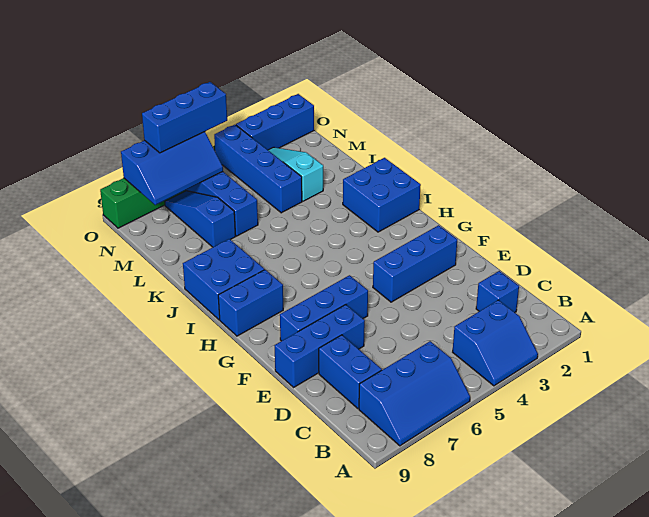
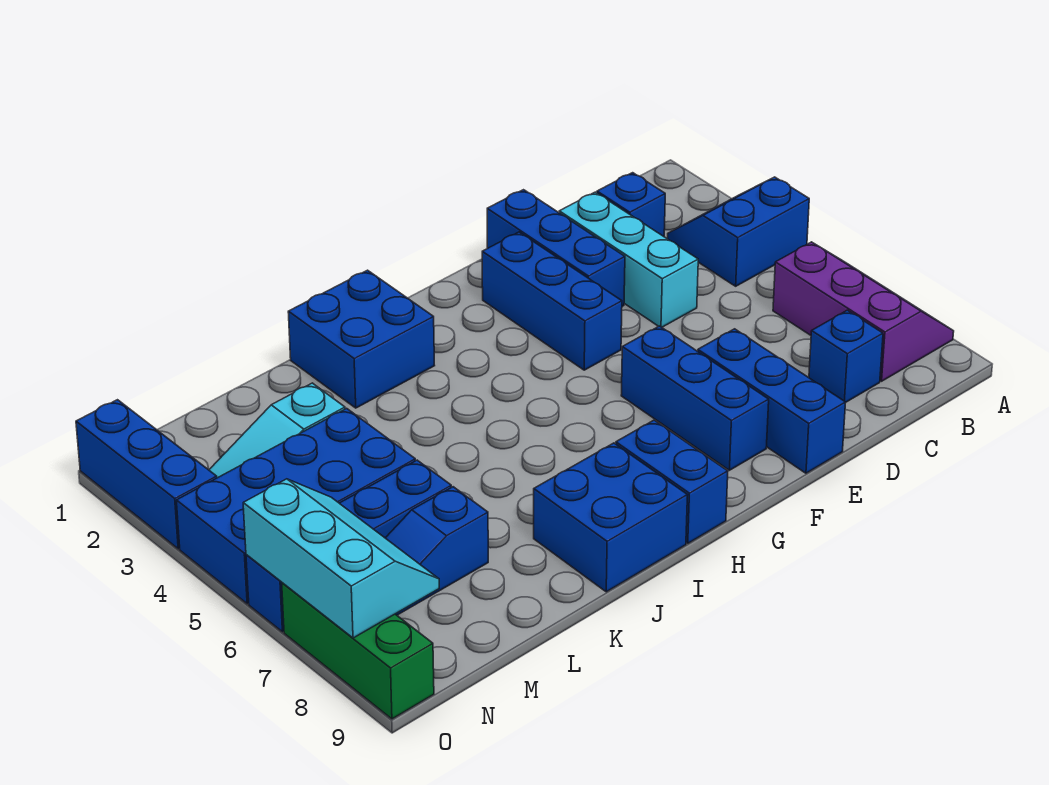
blue slope A3:B4 level 1 top B -> blue slope A3:B4 level 1 top 4
blue slope A6:B8 level 1 top B -> purple slope A6:B8 level 1 top B
blue brick C8:D8 level 1 -> blue brick C8 level 1
none -> cyan brick D2:D4 level 1
blue brick L4:O4 level 1 -> blue brick L4:O5 level 1
blue slope N6:O8 level 2 top O -> cyan slope N6:O8 level 2 top O
blue brick O5:O7 level 3 -> blue brick E1:E3 level 1

